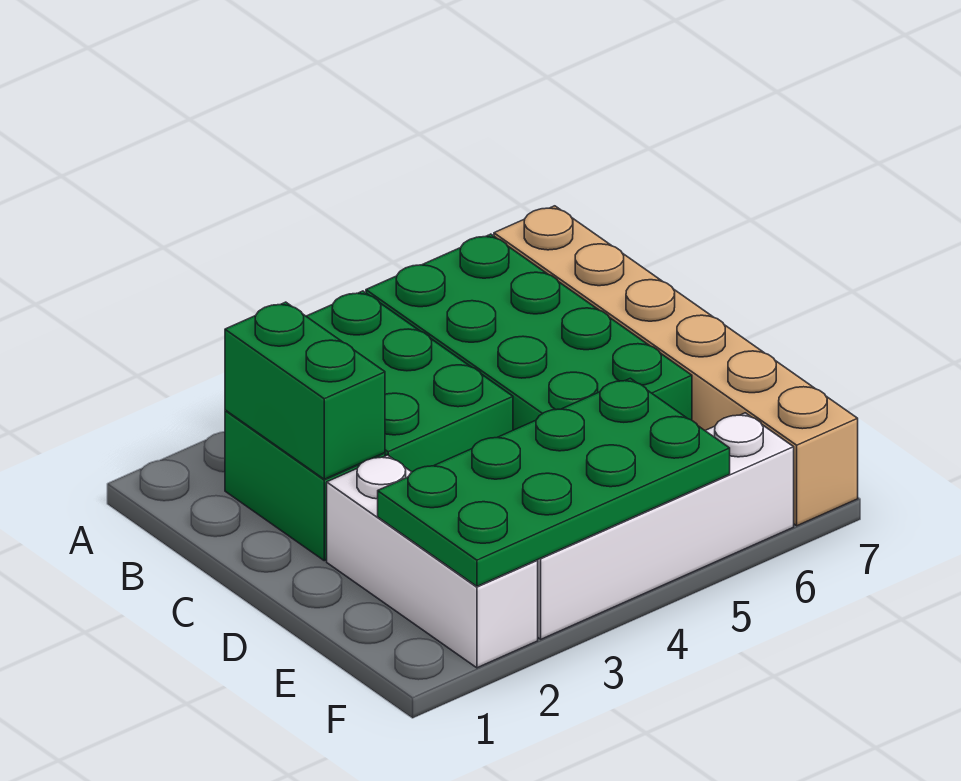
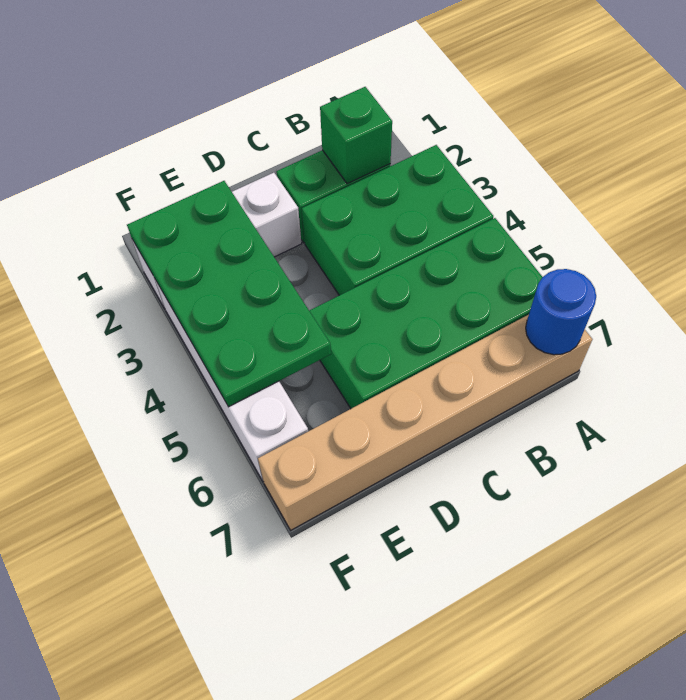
none -> blue round brick A7 level 2
green brick B2:C2 level 2 -> green brick B2 level 2

